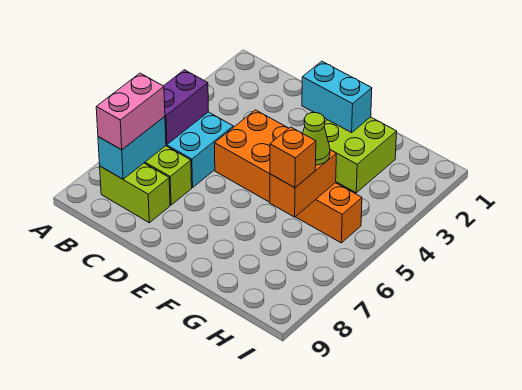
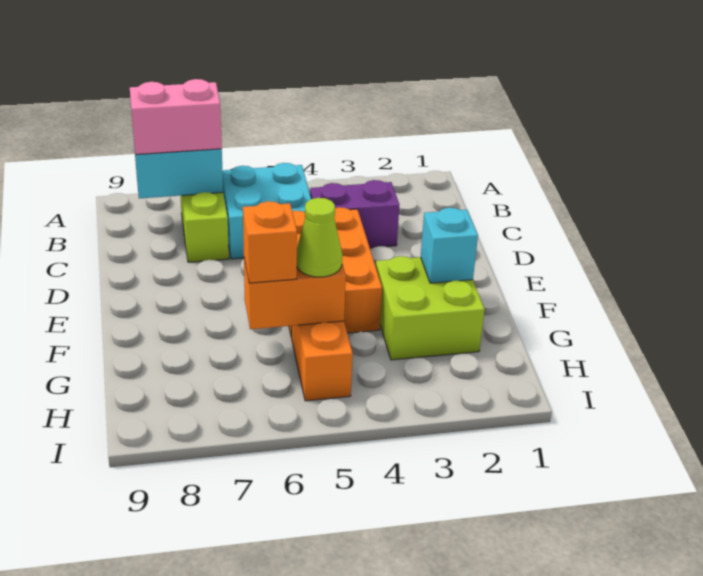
purple brick B5:B6 level 2 -> purple brick C3:C4 level 1
lime brick B8:C8 level 1 -> none
cyan brick E2:F2 level 2 -> cyan brick F2 level 2

